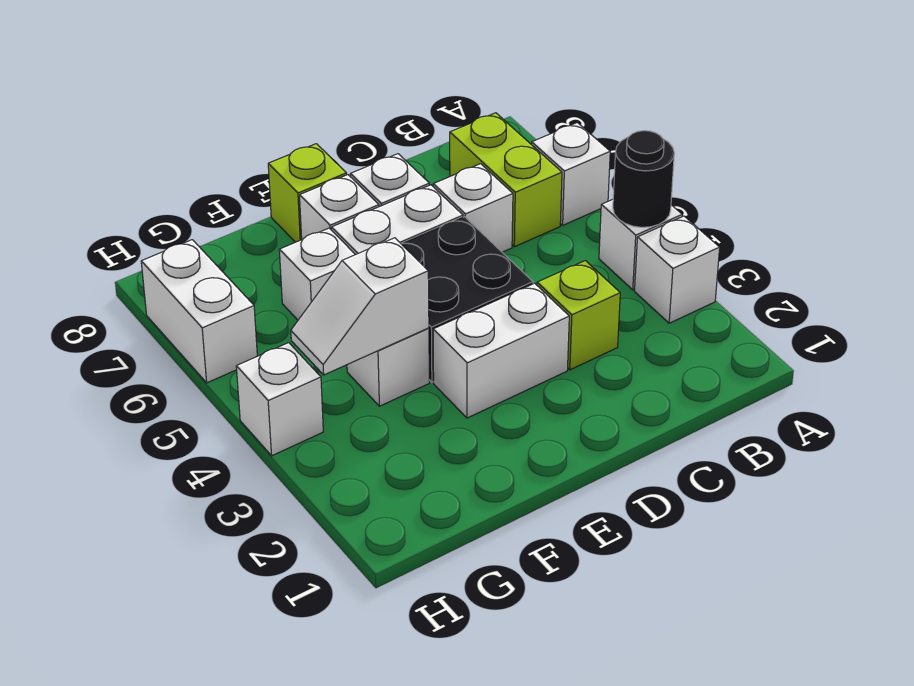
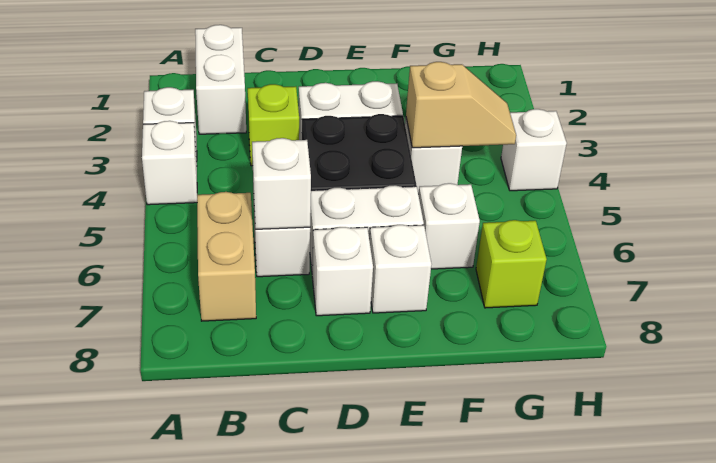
black round brick A4 level 2 -> none
white brick A6 level 1 -> white brick C6 level 2
lime brick B6:B7 level 1 -> tan brick B6:B7 level 1
lime brick E8 level 1 -> lime brick G7 level 1
white slope F4:G4 level 2 top F -> tan slope F4:G4 level 2 top F
white brick H6:H7 level 1 -> white brick B1:B2 level 1

